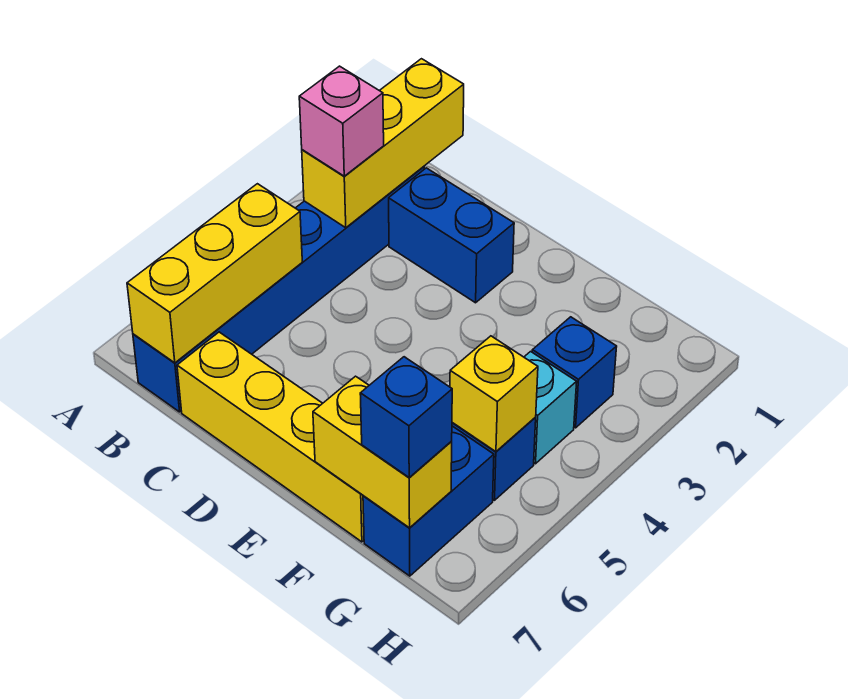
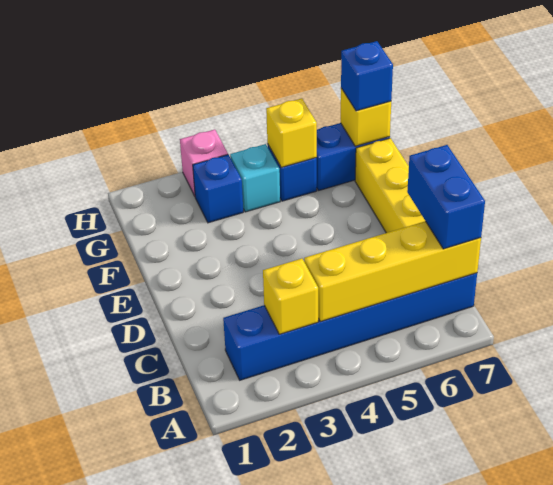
yellow brick B1:B3 level 2 -> yellow brick B3 level 2
pink brick B3 level 3 -> pink brick H3 level 1
yellow brick B5:B7 level 2 -> yellow brick B4:B7 level 2
blue brick C2:D2 level 1 -> blue brick B7:C7 level 3
yellow brick F7:G7 level 2 -> yellow brick G7 level 2

